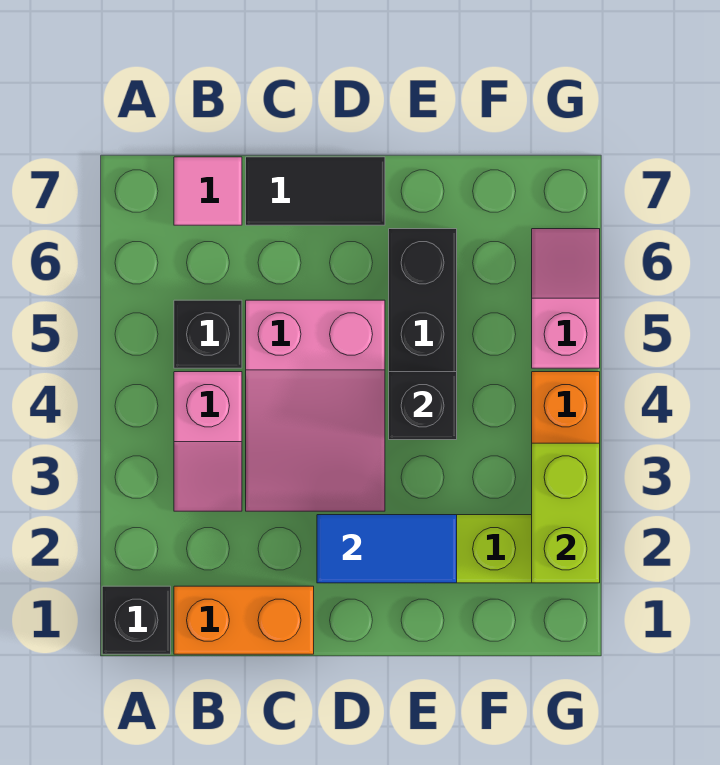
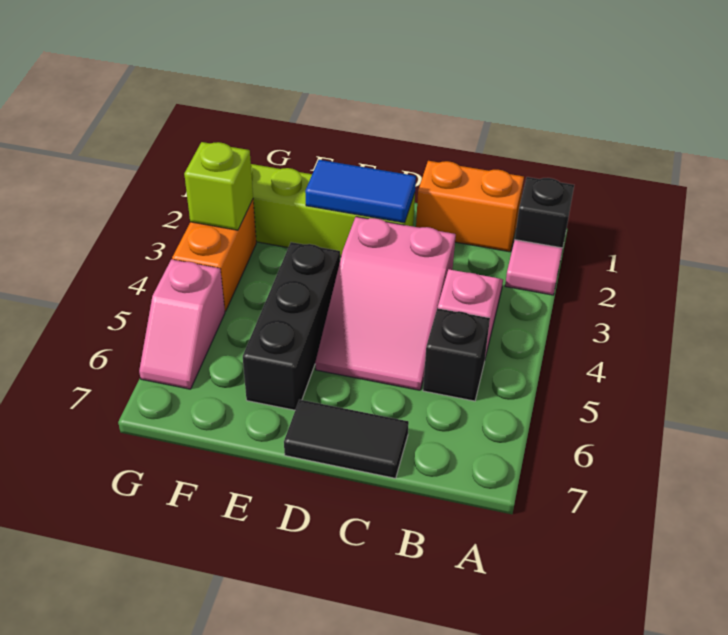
pink tile B7 level 1 -> pink tile A2 level 1
pink slope C3:D5 level 1 top 5 -> pink slope C3:D5 level 1 top 3
black brick E4 level 2 -> none
lime brick G2:G3 level 2 -> lime brick G3 level 2

